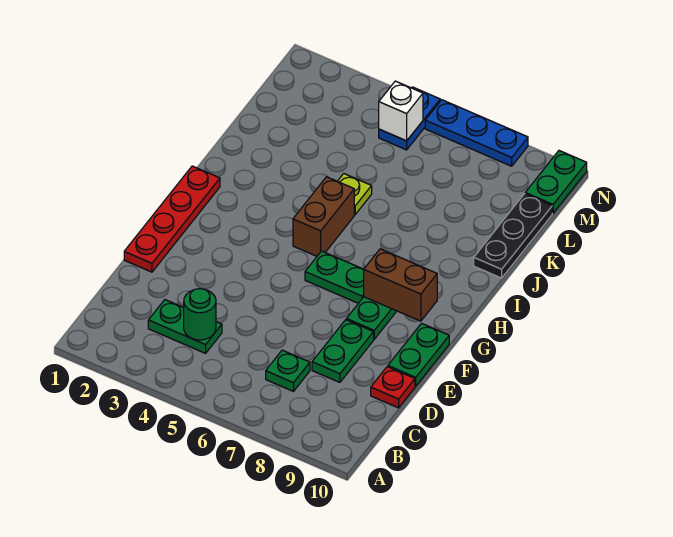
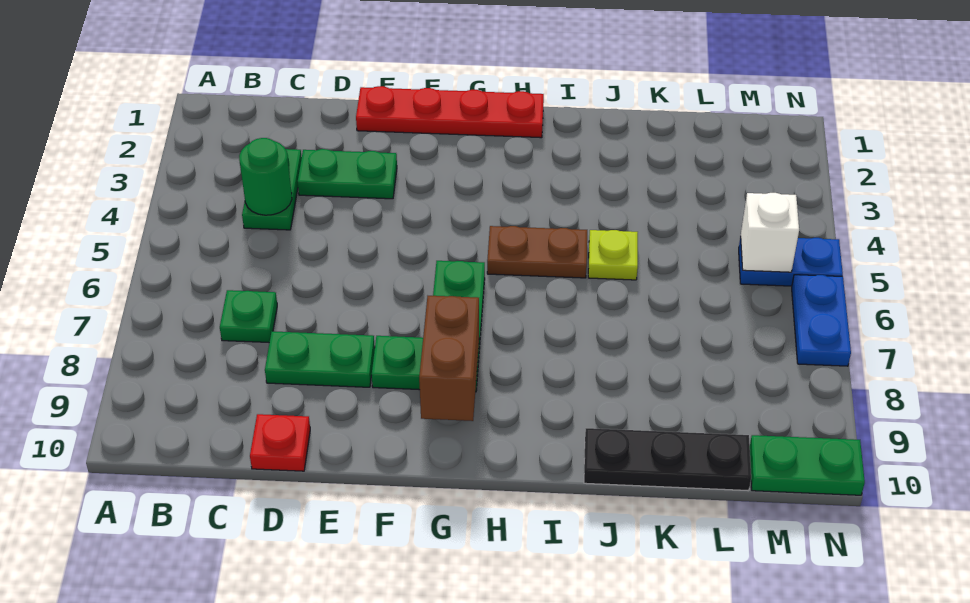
green plate E10:F10 level 1 -> green plate D3:E3 level 1
brown brick H5:I5 level 1 -> brown plate H5:I5 level 1
blue plate N6:N8 level 1 -> blue plate N6:N7 level 1

